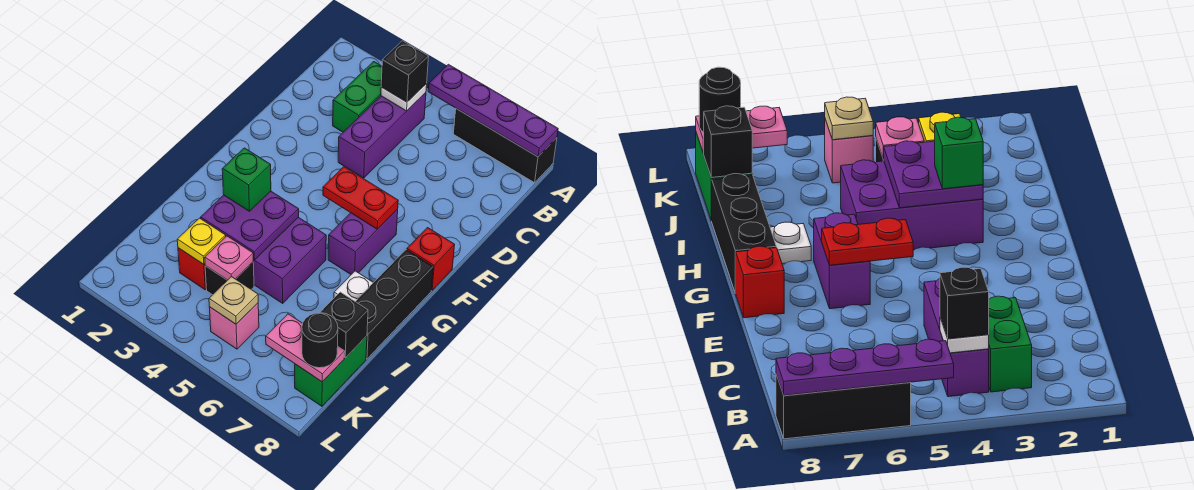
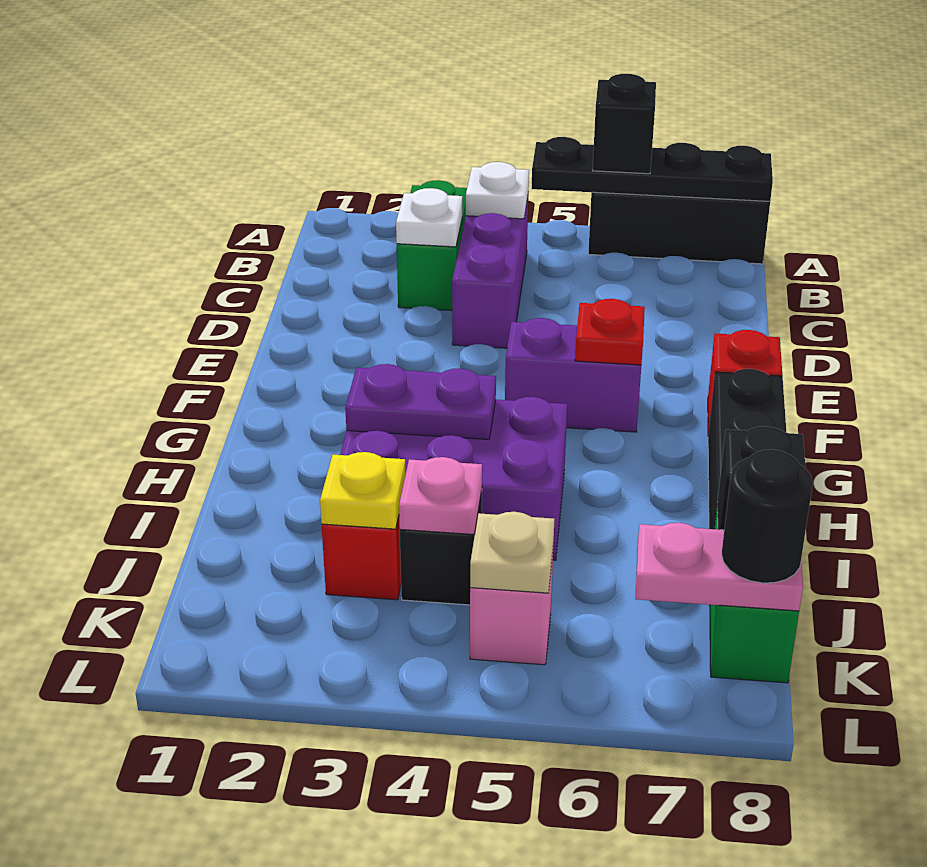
purple plate A5:A8 level 2 -> black plate A5:A8 level 2
black brick B4 level 3 -> black brick A6 level 3
red plate F5:F6 level 2 -> red plate F6 level 2
purple brick F6:G6 level 1 -> purple brick F5:F6 level 1
purple plate H3:I4 level 2 -> purple plate H3:H4 level 2
green brick H3 level 3 -> none
white plate H7 level 1 -> white plate C3 level 2

